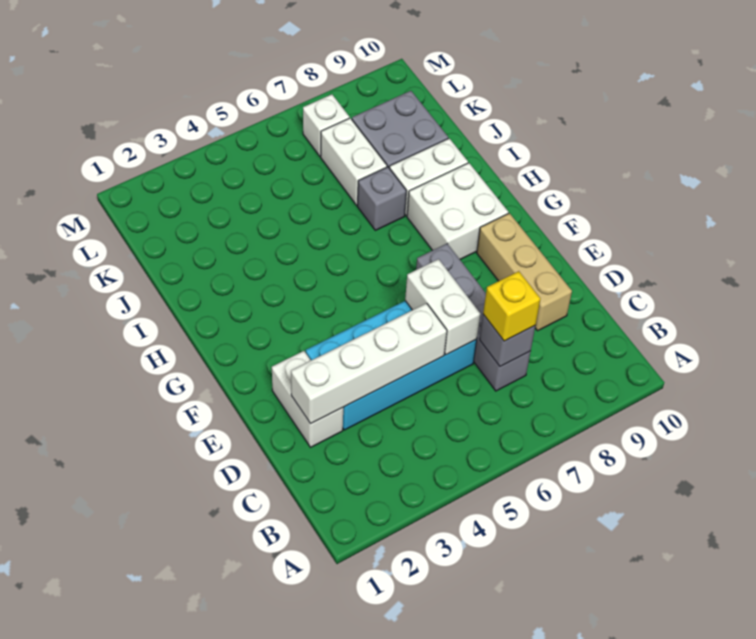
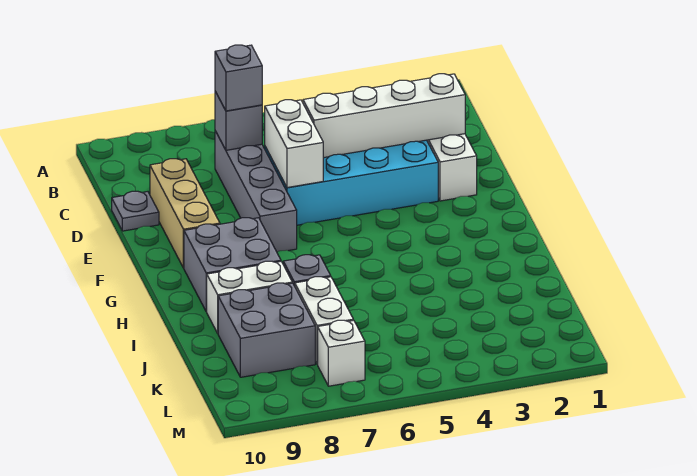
yellow brick C7 level 3 -> grey brick C7 level 3
none -> grey plate D10 level 1
white brick G8:H9 level 1 -> grey brick G8:H9 level 1

